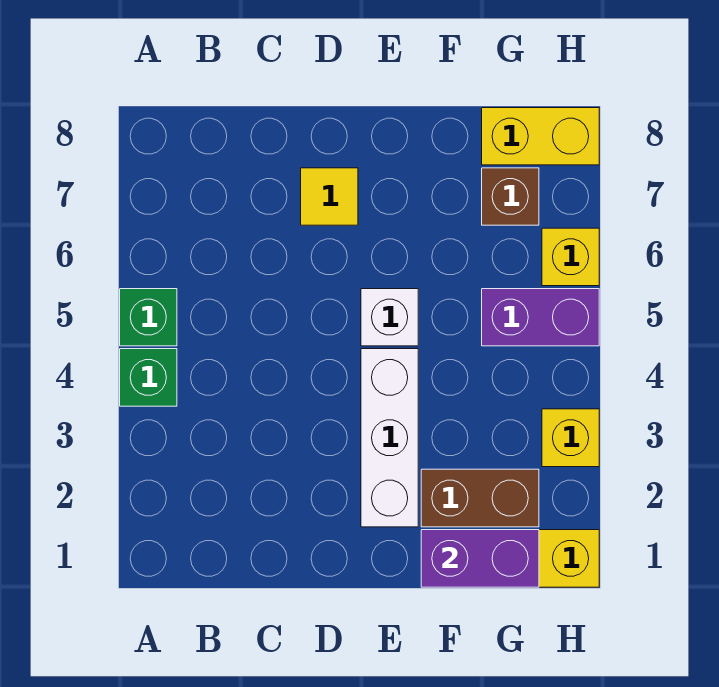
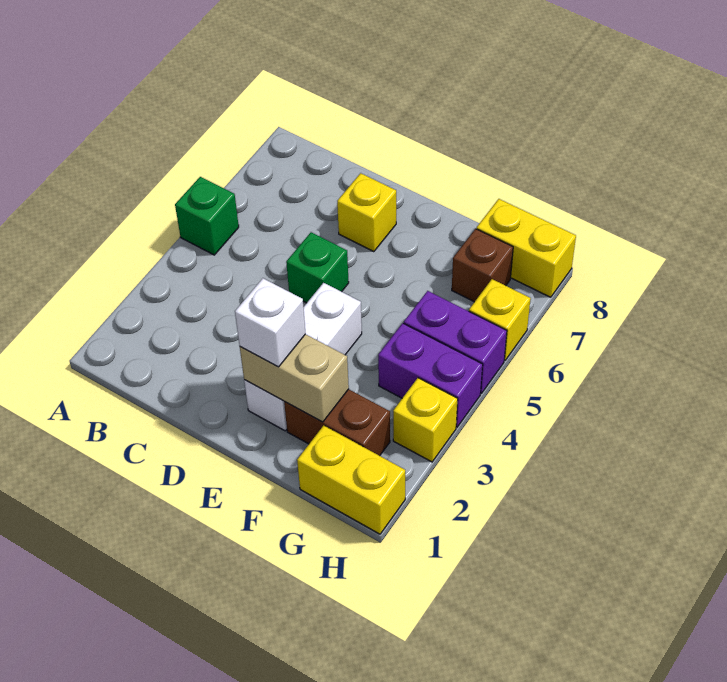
green brick A4 level 1 -> green brick D5 level 1
yellow tile D7 level 1 -> yellow brick D7 level 1
none -> tan brick E2:F2 level 2
white brick E5 level 1 -> white brick E2 level 3
purple brick F1:G1 level 2 -> purple brick G4:H4 level 1

